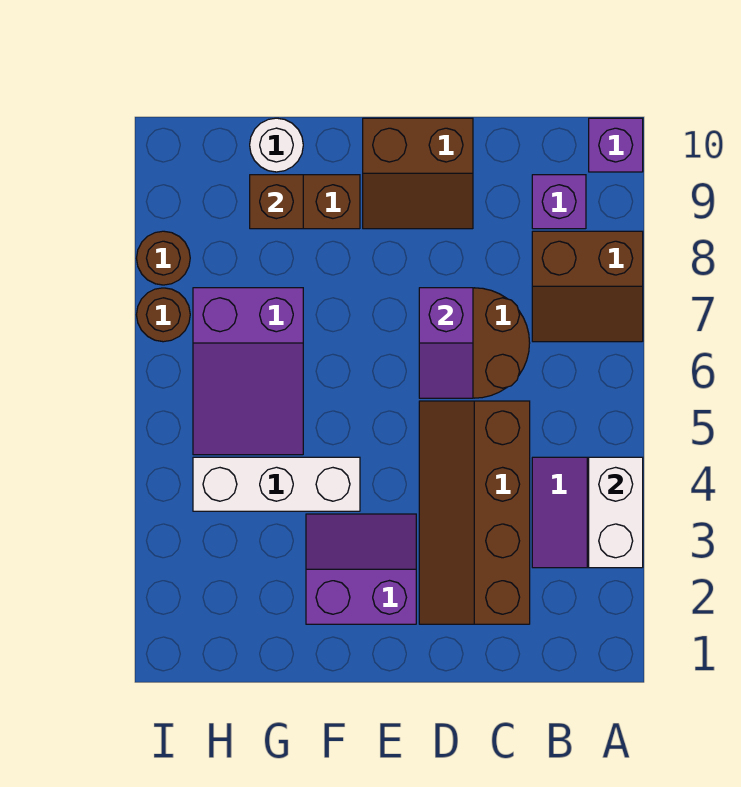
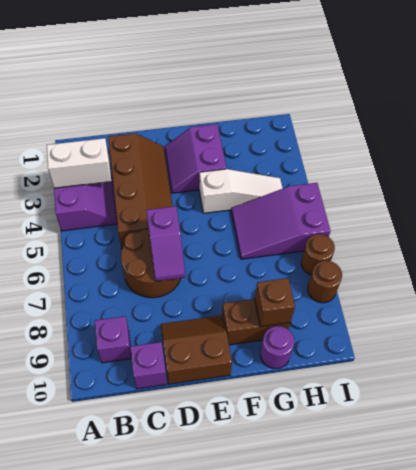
white brick A3:A4 level 2 -> white brick A3:B3 level 2
brown slope A7:B8 level 1 top 8 -> none
purple brick A10 level 1 -> purple brick C10 level 1
purple slope D6:D7 level 2 top 7 -> purple slope D6:D7 level 2 top 6
purple slope E2:F3 level 1 top 2 -> purple slope E2:F3 level 1 top F
white brick F4:H4 level 1 -> white slope F4:H4 level 1 top F
purple slope G5:H7 level 1 top 7 -> purple slope G5:I6 level 1 top I
white round brick G10 level 1 -> purple round brick G10 level 1

